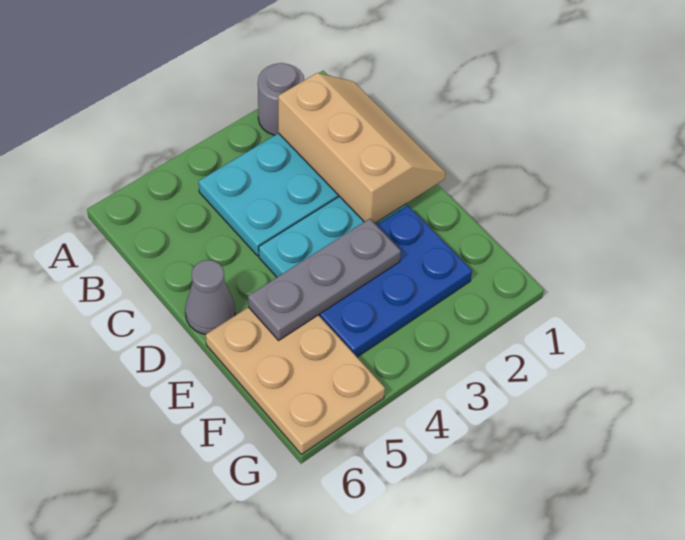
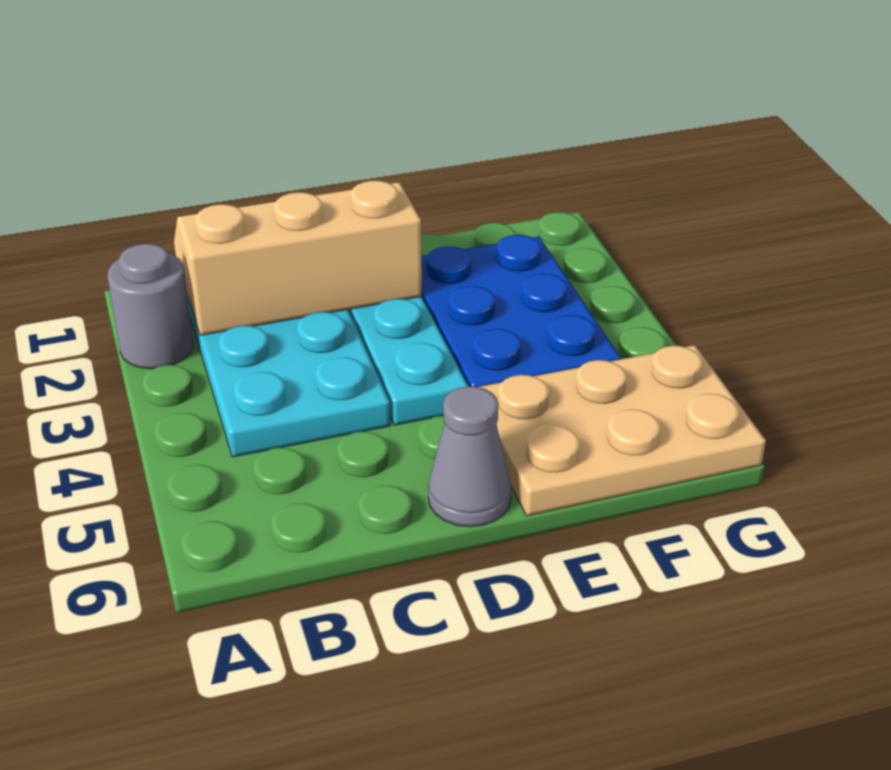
grey plate E3:E5 level 2 -> none

